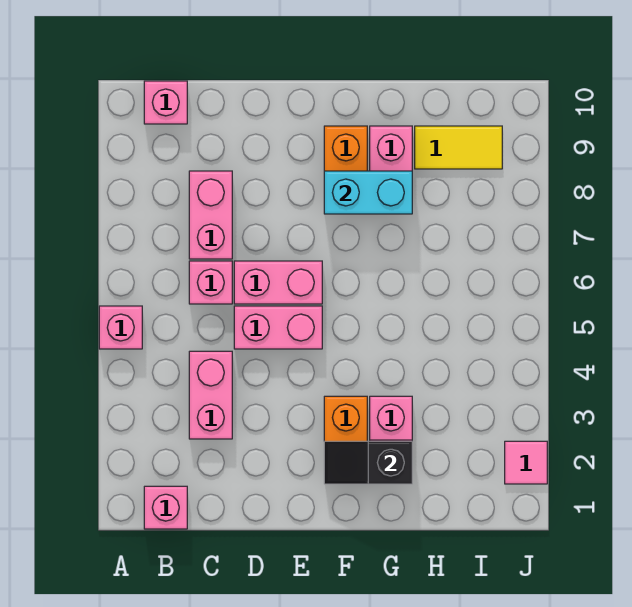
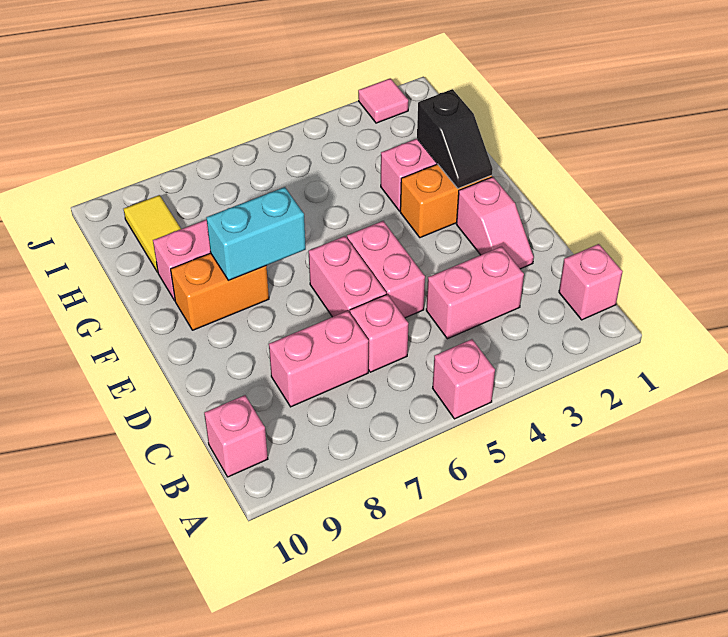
none -> pink slope D2:E2 level 1 top E
cyan brick F8:G8 level 2 -> cyan brick F7:F8 level 2

